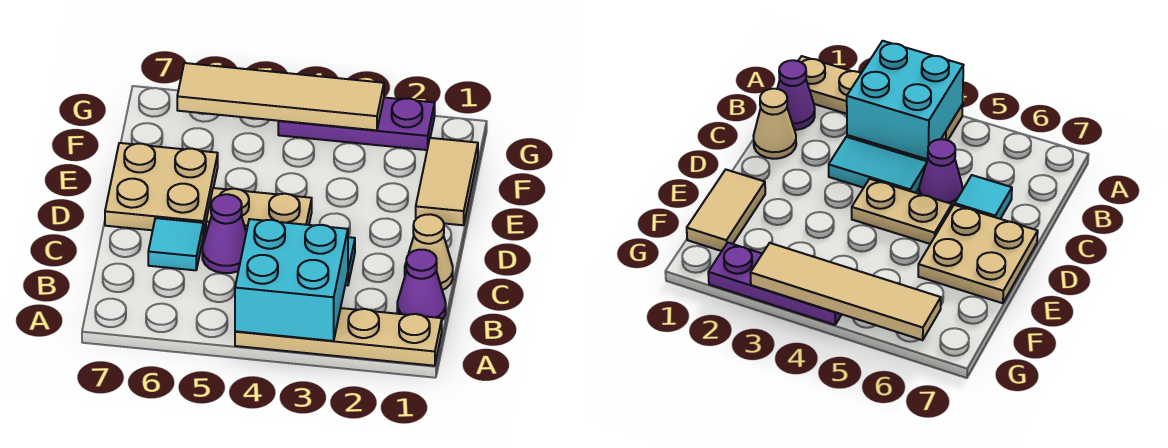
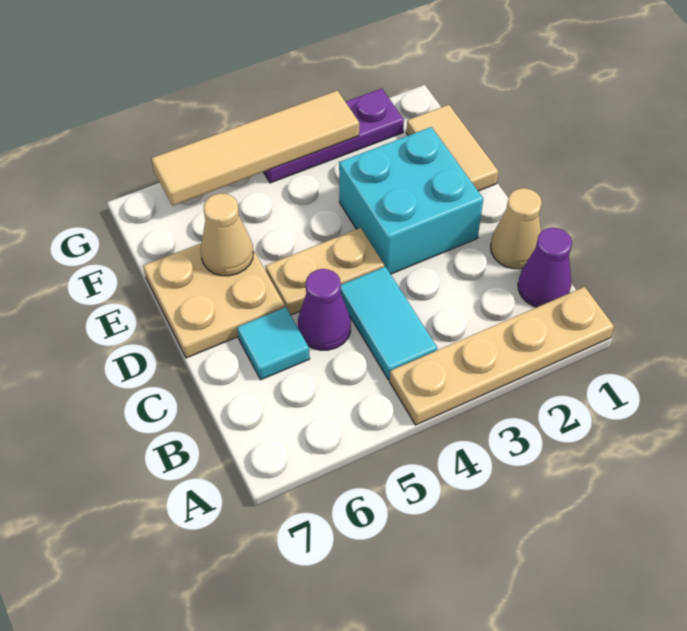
cyan brick A3:B4 level 2 -> cyan brick D2:E3 level 1
cyan tile C3:C4 level 1 -> cyan tile B4:C4 level 1
none -> tan cone E6 level 2

